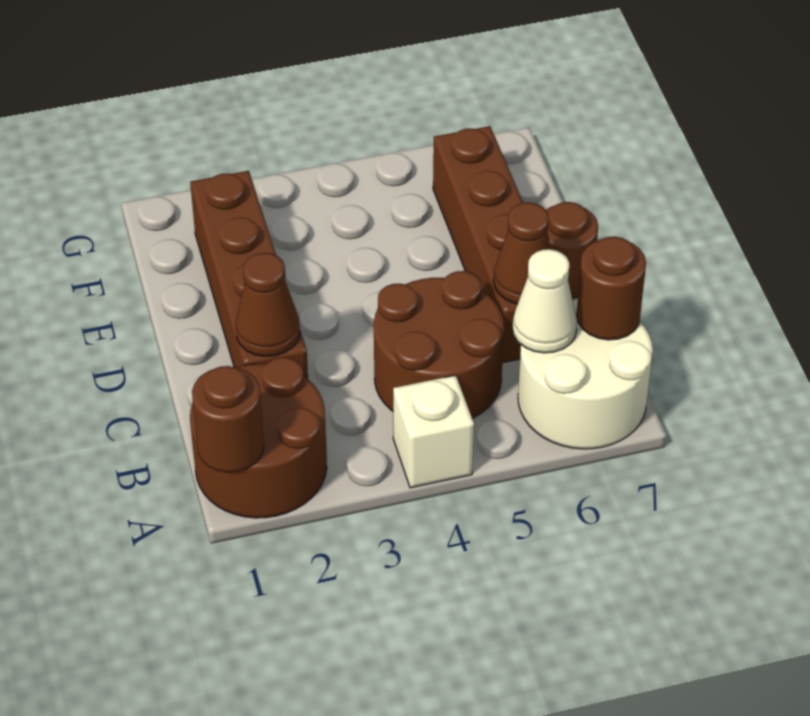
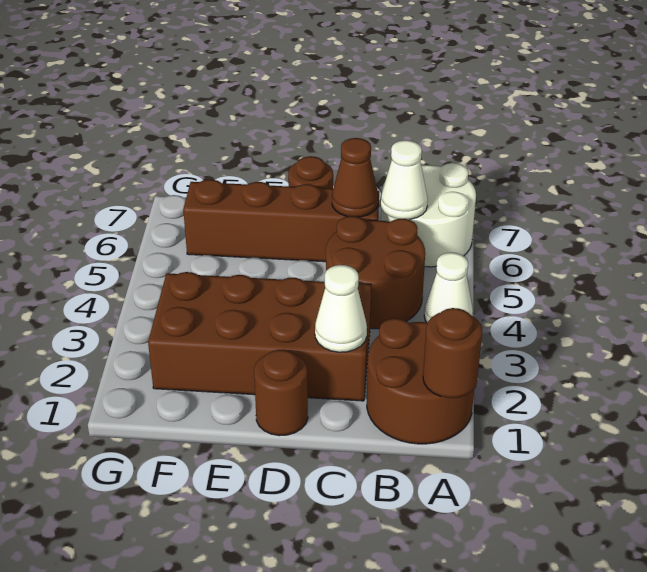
white brick A4 level 1 -> white cone A4 level 1
brown round brick B7 level 2 -> brown round brick D1 level 1
brown brick C2:F2 level 1 -> brown brick C2:F3 level 1
brown cone C2 level 2 -> white cone C2 level 2

